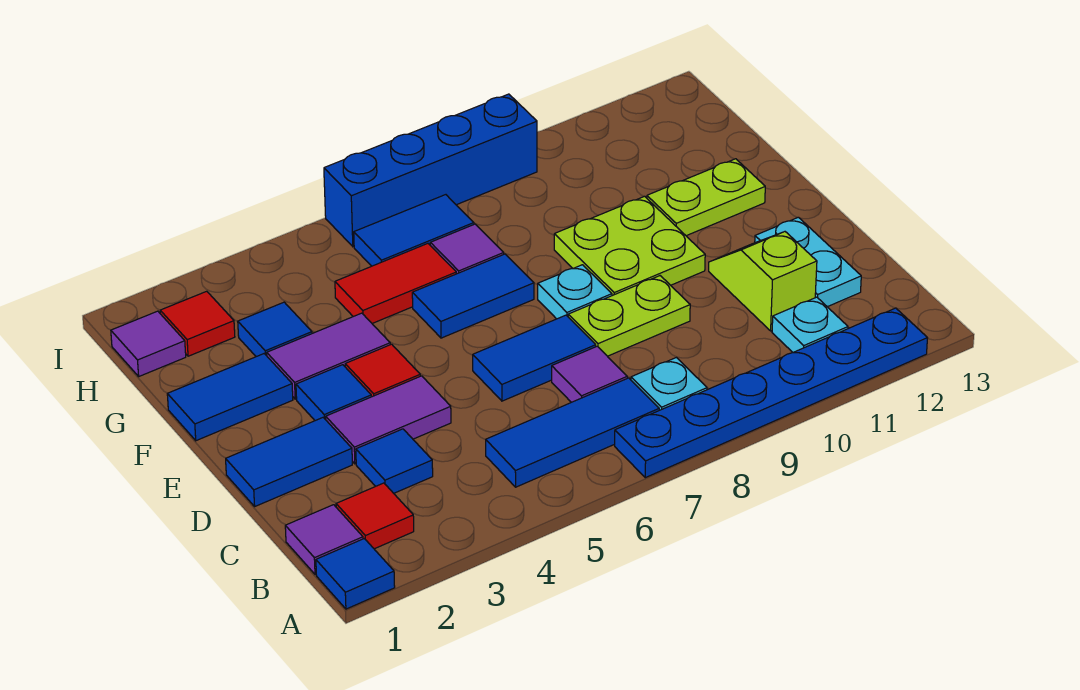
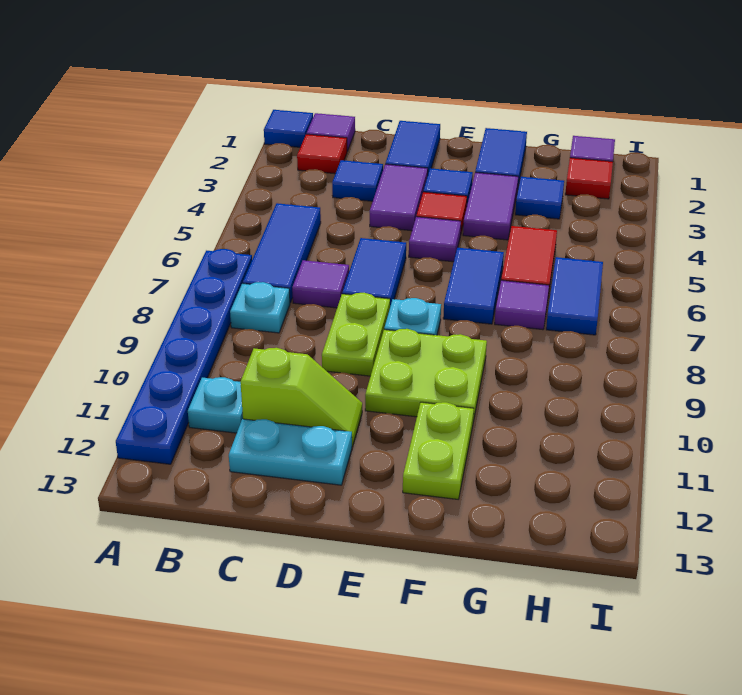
none -> purple tile E5 level 1
blue brick I6:I9 level 1 -> none

